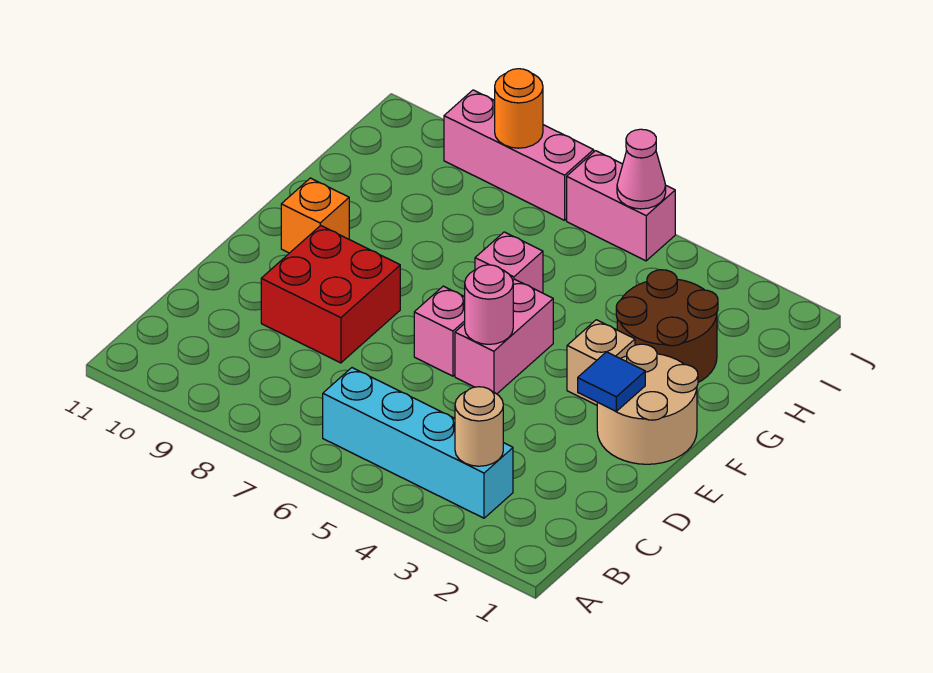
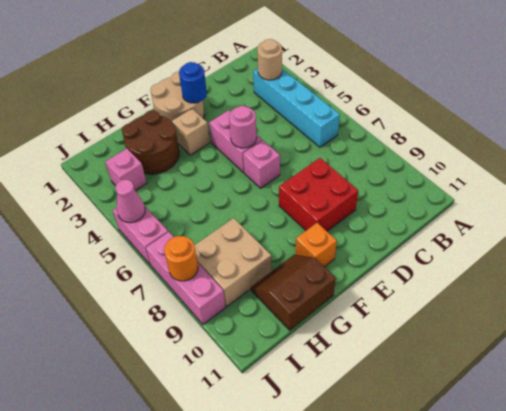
blue tile E2 level 2 -> blue round brick E2 level 2
pink brick E5:F5 level 1 -> pink brick E4:E5 level 1
pink brick G6 level 1 -> pink brick I3 level 1
none -> brown slope G10:H11 level 1 top 11
none -> tan brick H8:I9 level 1

